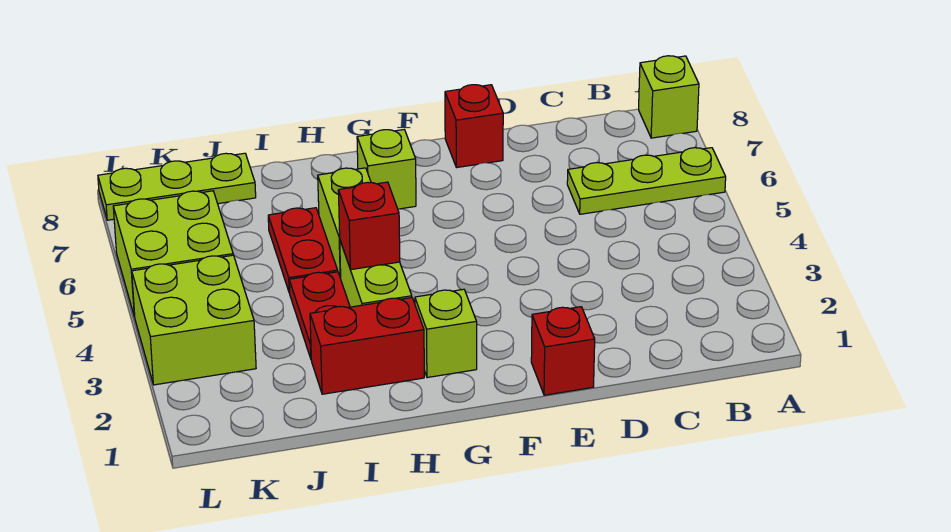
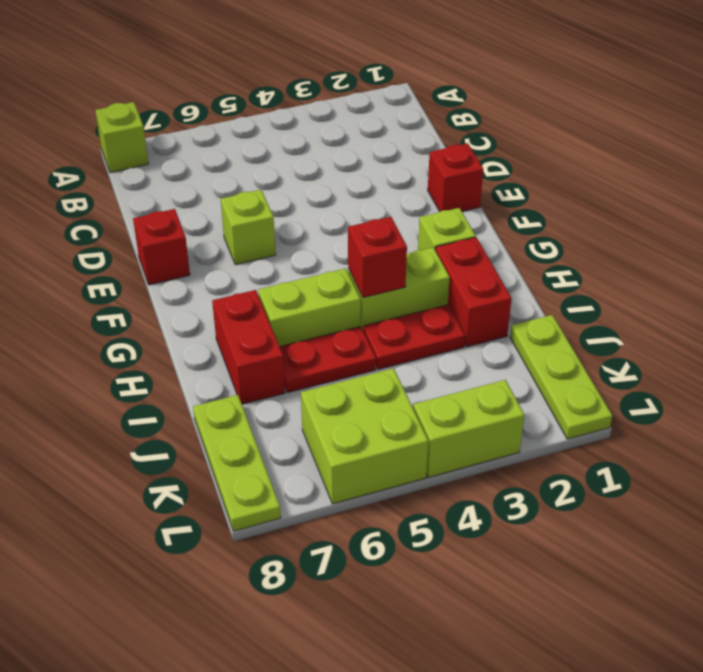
lime plate A6:C6 level 1 -> lime plate J1:L1 level 1
lime brick G7 level 1 -> lime brick E6 level 1
none -> red brick H7:I7 level 1
lime brick K3:L4 level 1 -> lime brick L3:L4 level 1

